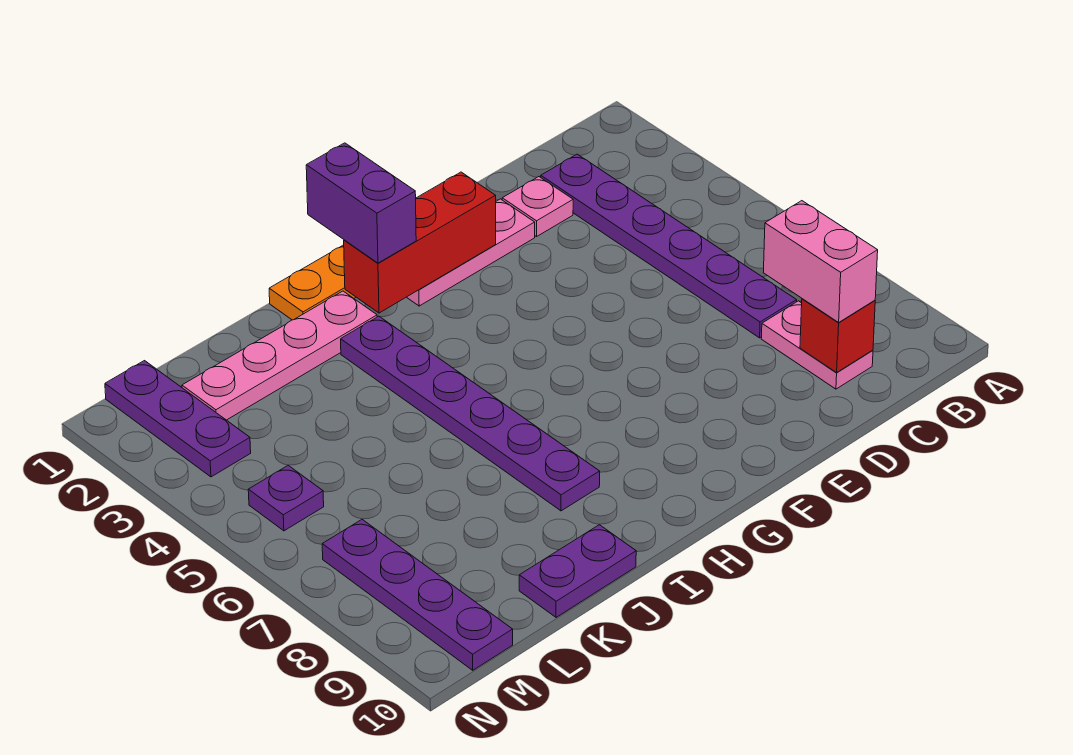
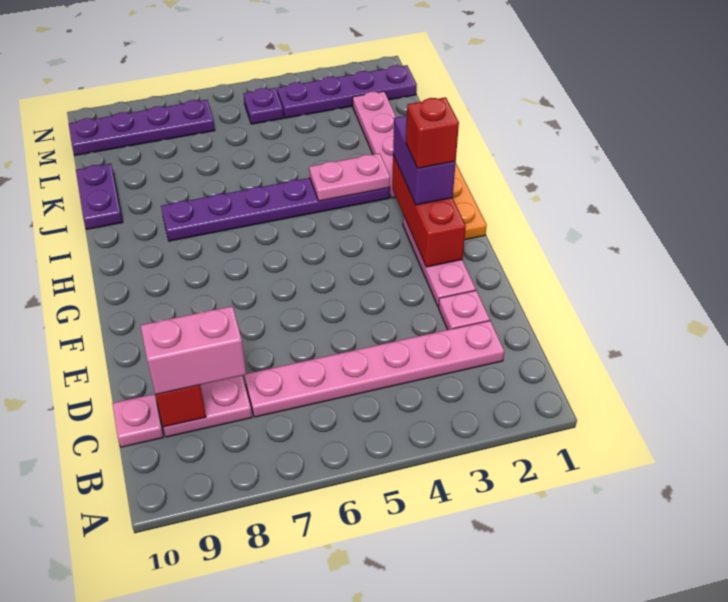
purple plate C2:C7 level 1 -> pink plate C2:C7 level 1
none -> pink plate C10 level 1
none -> red brick G2 level 4
purple brick H1:H2 level 3 -> purple brick G2:H2 level 3
none -> pink plate I3:I4 level 2
purple plate M1:M3 level 1 -> purple plate M1:M4 level 1

